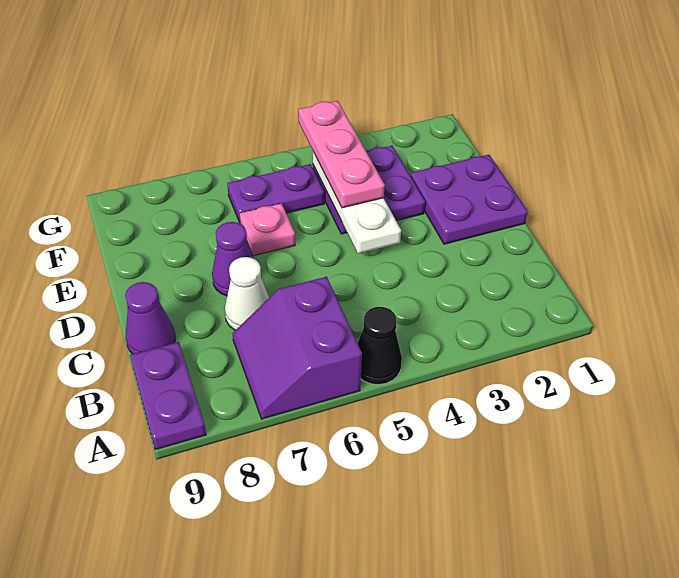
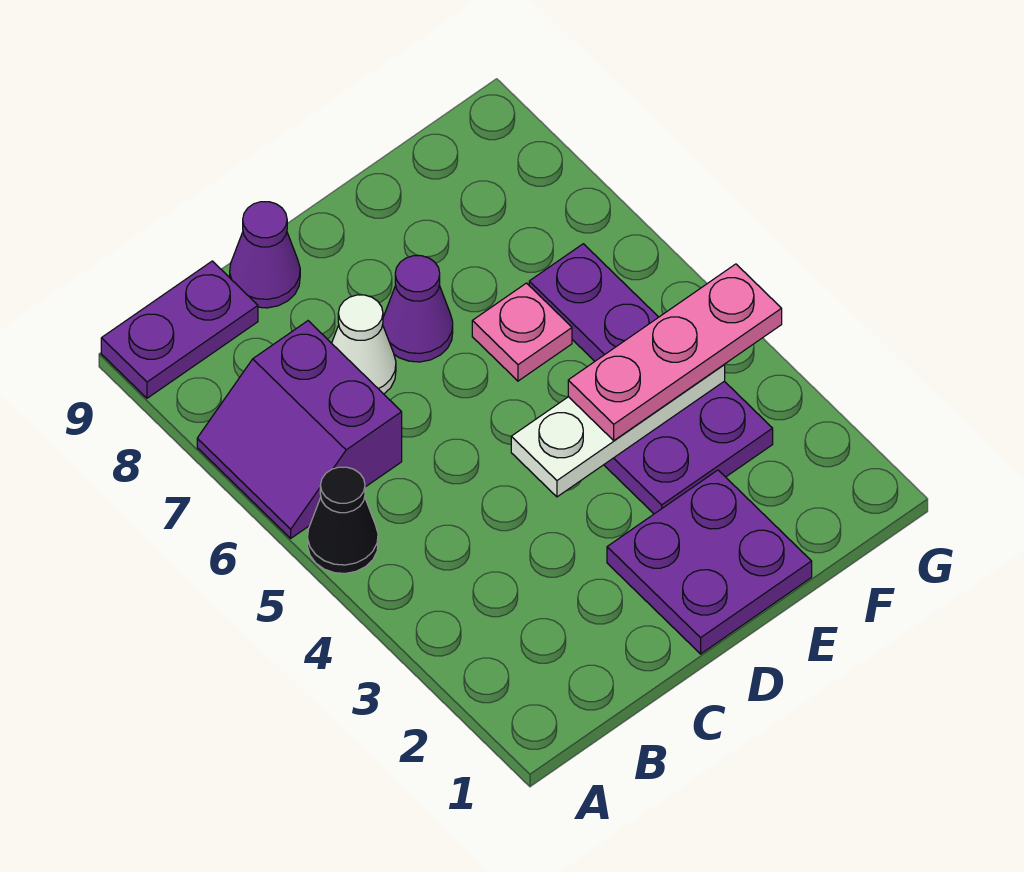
purple slope A6:B7 level 1 top 6 -> purple slope A6:B7 level 1 top B

